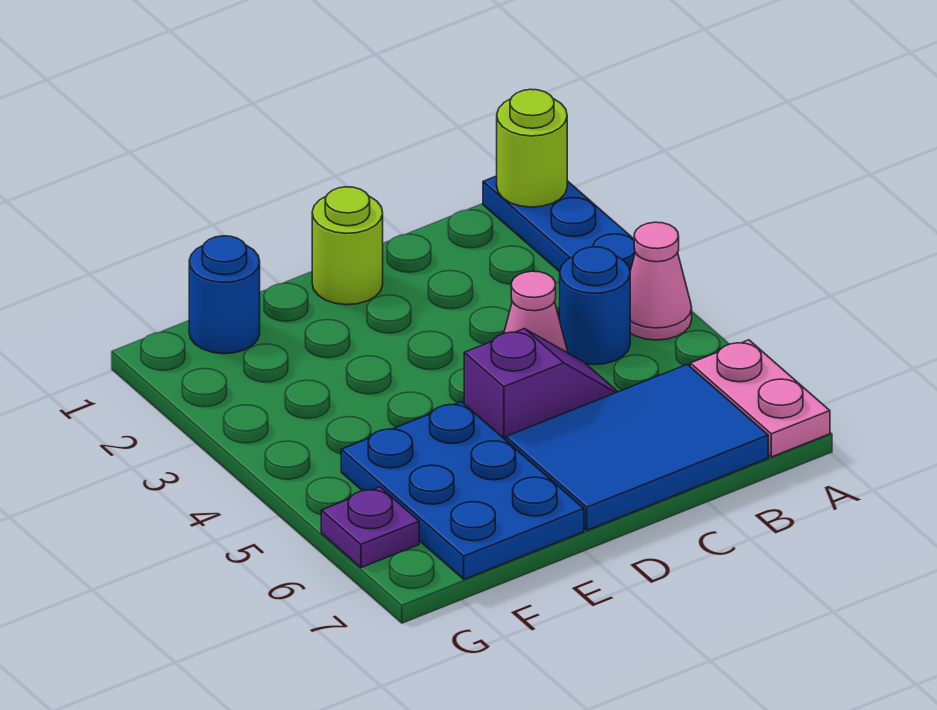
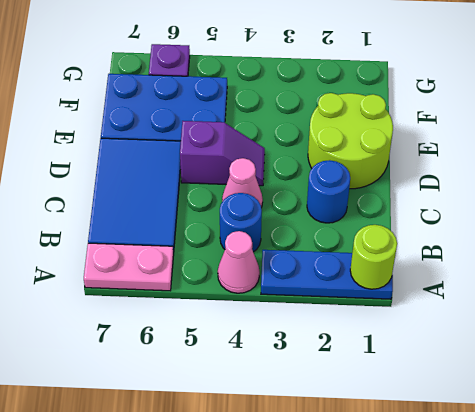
purple slope C5:D5 level 1 top D -> purple slope D4:D5 level 1 top 5
lime round brick D1 level 1 -> lime round brick D1:E2 level 1
blue round brick F1 level 1 -> blue round brick C2 level 1

